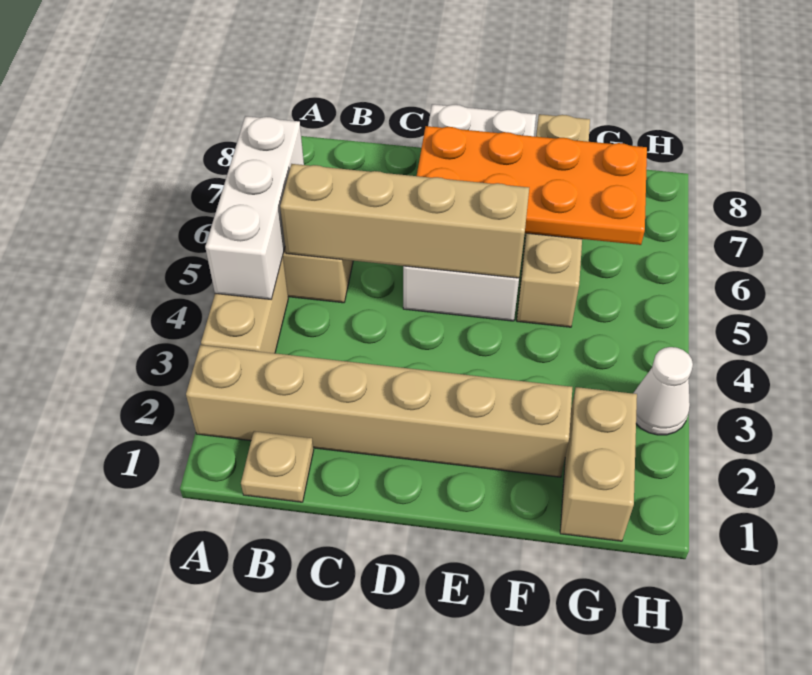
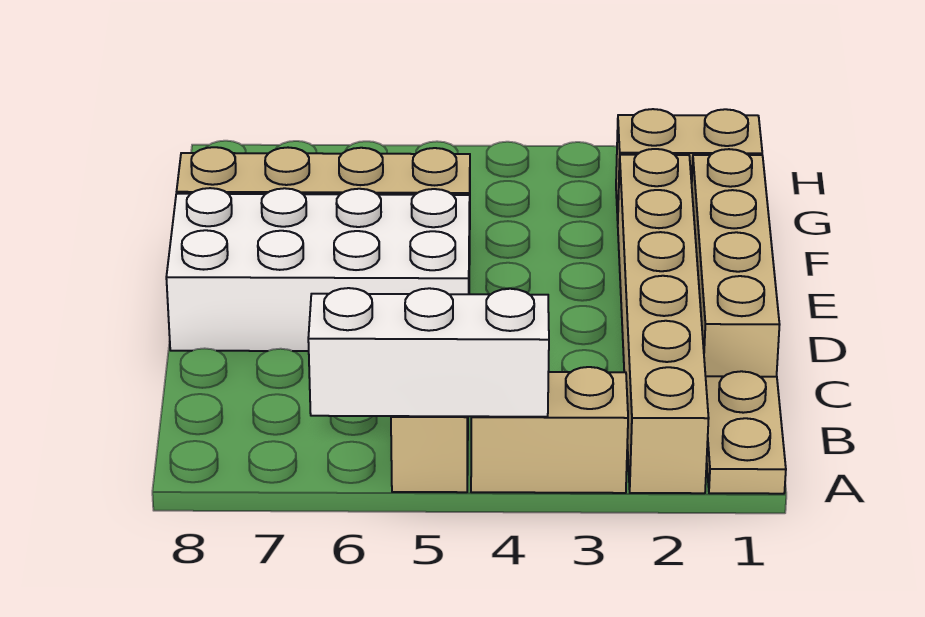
tan plate B1 level 1 -> tan plate A1:B1 level 1
tan brick B5:E5 level 2 -> tan brick C1:F1 level 1
orange plate D6:G7 level 2 -> none
white cone H3 level 1 -> none

